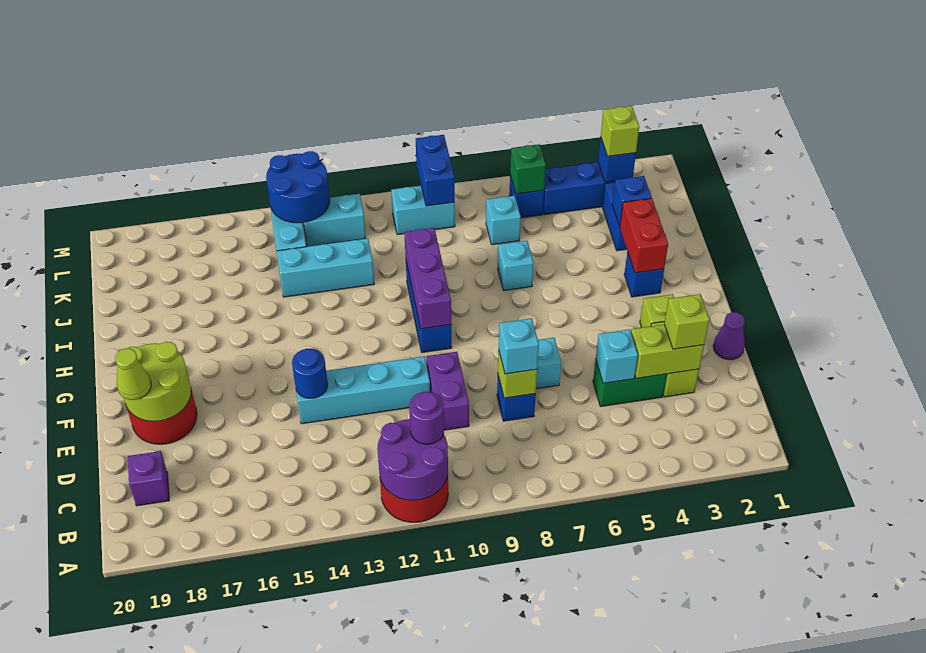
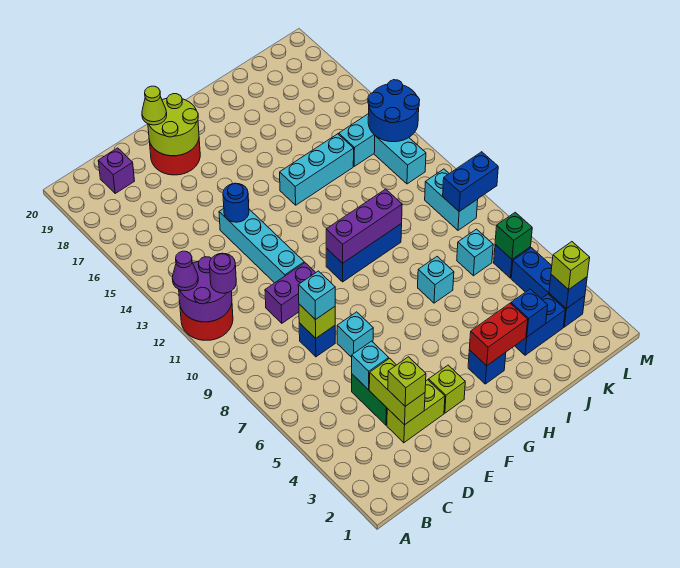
purple cone E1 level 1 -> purple cone A12 level 3
cyan brick J12:J14 level 1 -> cyan brick H14:J14 level 1

